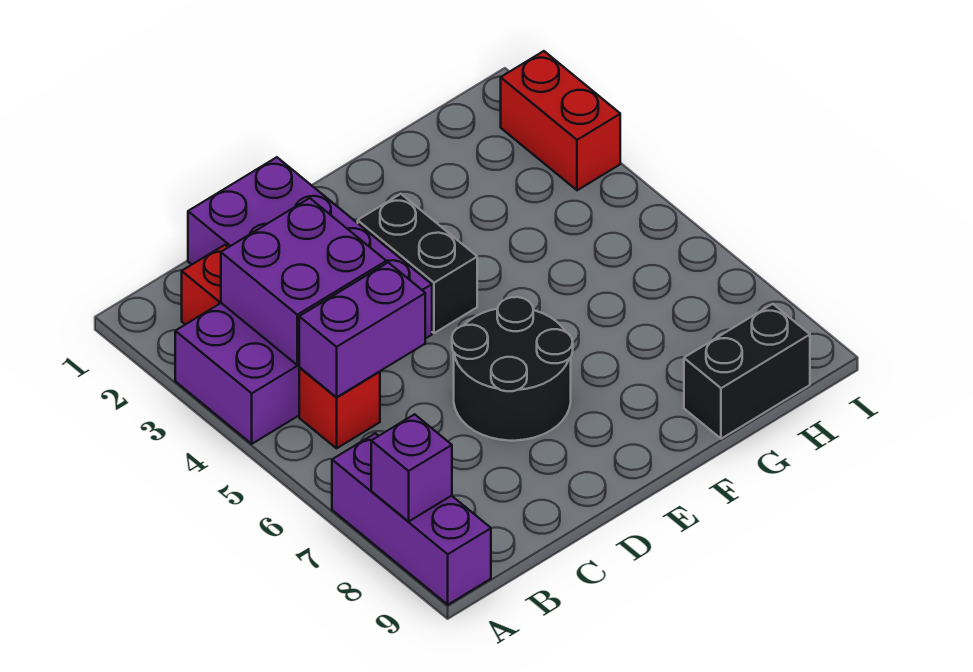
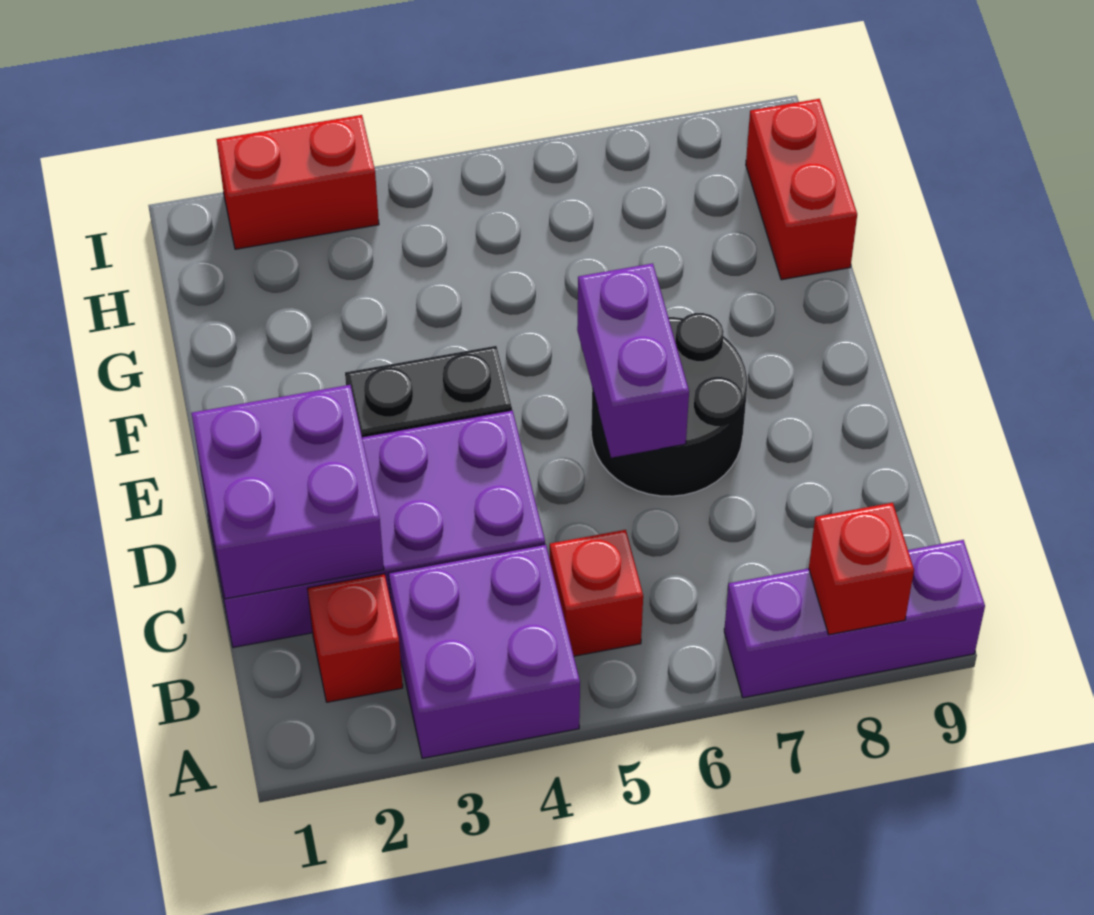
purple brick A8 level 2 -> red brick A8 level 2
purple brick B3:C4 level 2 -> purple brick C1:D2 level 2
purple brick B5:C5 level 2 -> purple brick D6:E6 level 2
black brick G9:H9 level 1 -> red brick G9:H9 level 1

